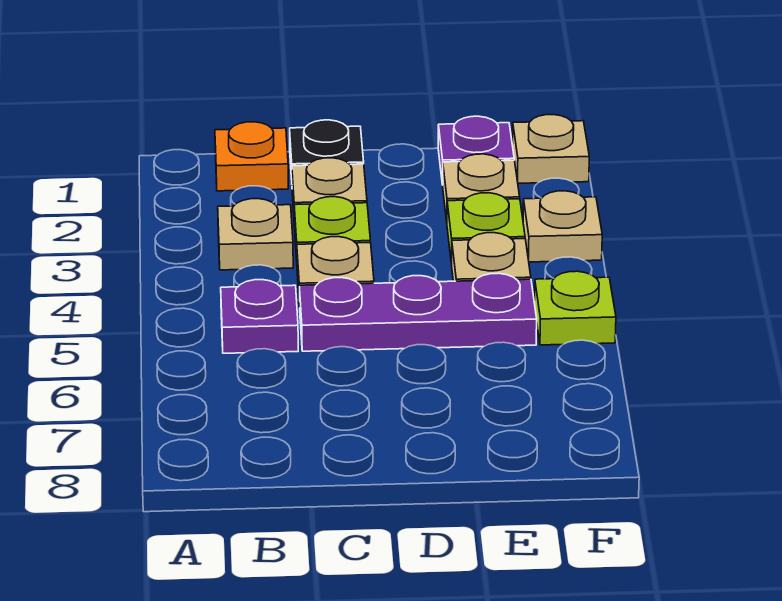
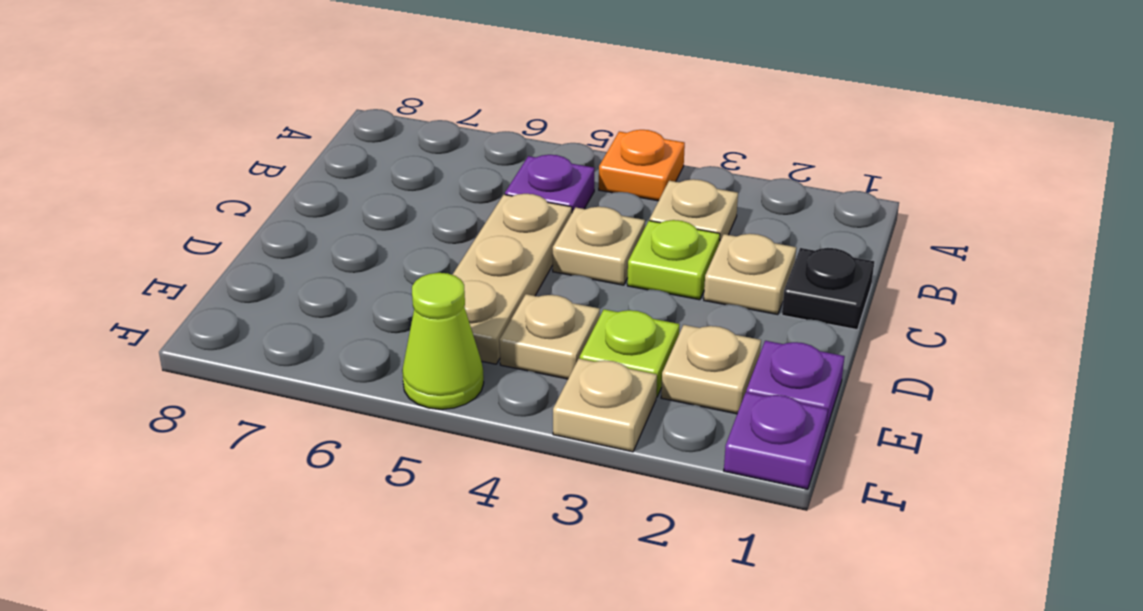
orange plate B1 level 1 -> orange plate A4 level 1
purple plate C5:E5 level 1 -> tan plate C5:E5 level 1
tan plate F1 level 1 -> purple plate F1 level 1
lime plate F5 level 1 -> lime cone F5 level 1

